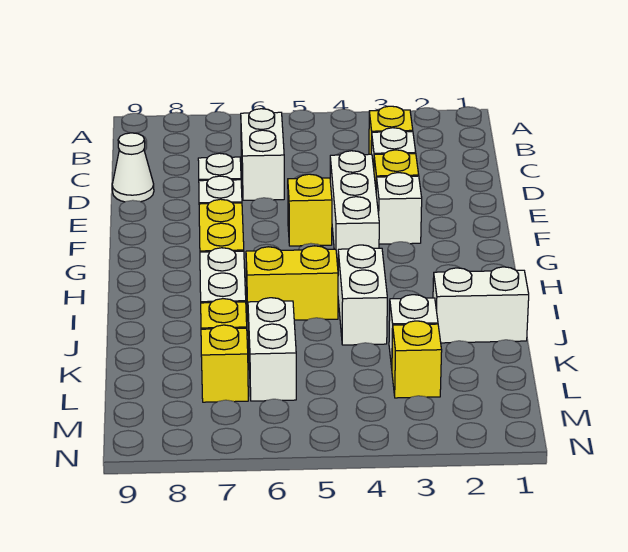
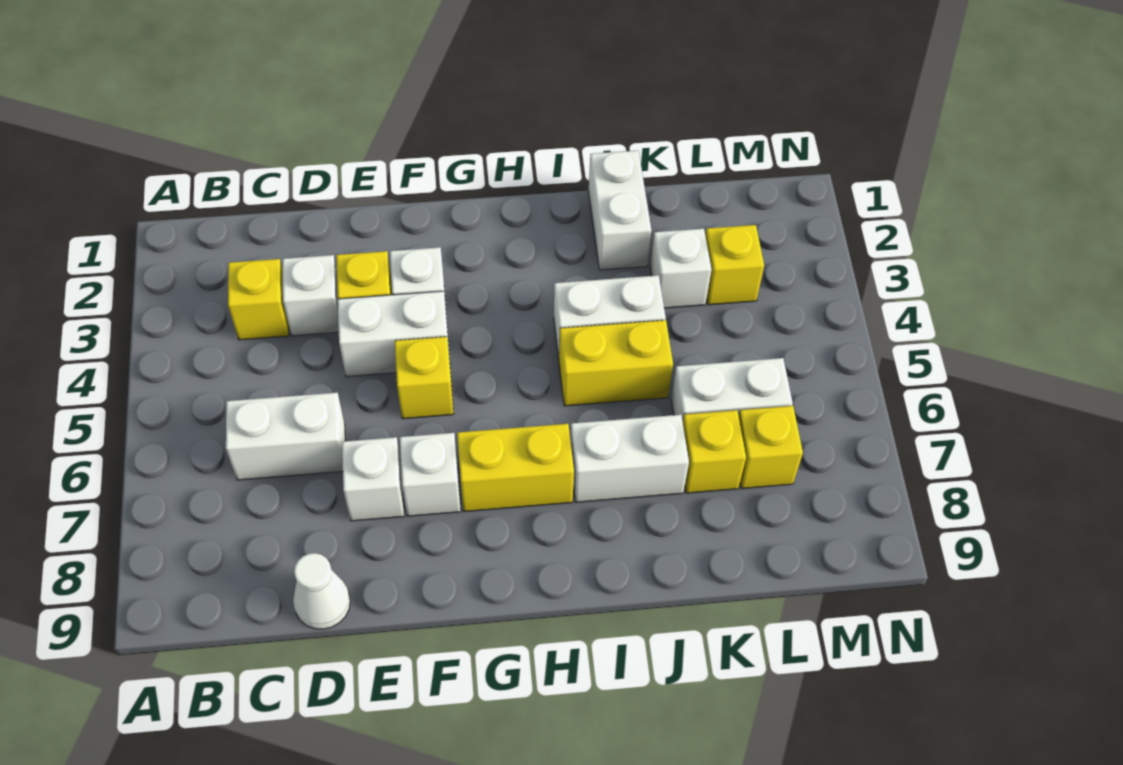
white brick E4:G4 level 1 -> white brick E4:F4 level 1
yellow brick I5:I6 level 1 -> yellow brick I5:J5 level 1

